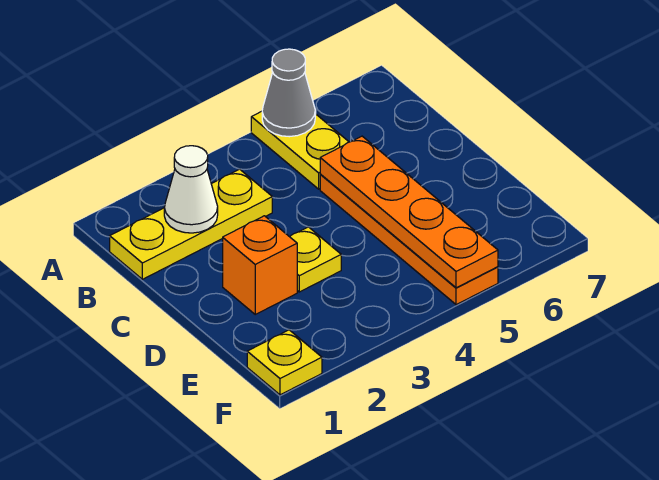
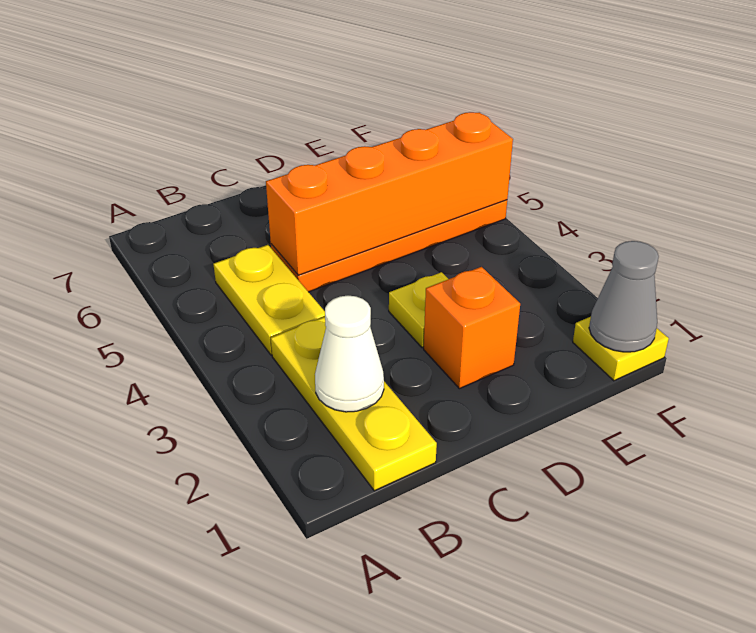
yellow plate A5:B5 level 1 -> yellow plate B4:B5 level 1
grey cone A5 level 2 -> grey cone F1 level 2
orange plate C5:F5 level 2 -> orange brick C5:F5 level 2

